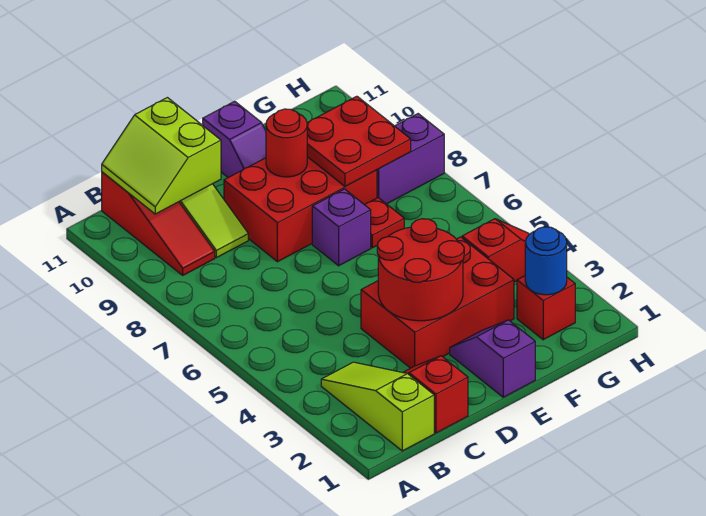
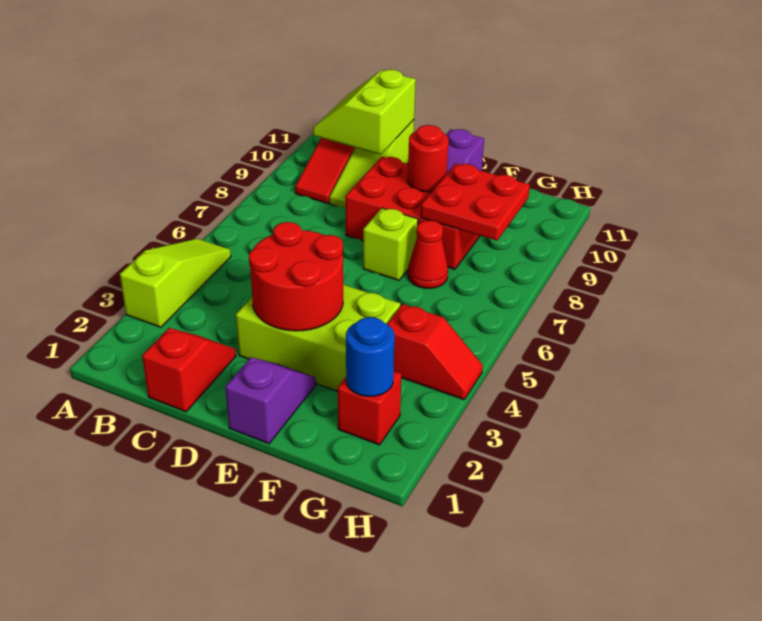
lime slope B1:B3 level 1 top 1 -> lime slope A3:A5 level 1 top 3
red brick D3:F4 level 1 -> lime brick D3:F4 level 1
purple brick E7 level 1 -> lime brick E7 level 1
red plate F7 level 1 -> red cone F7 level 1
purple brick G8:H8 level 1 -> none

